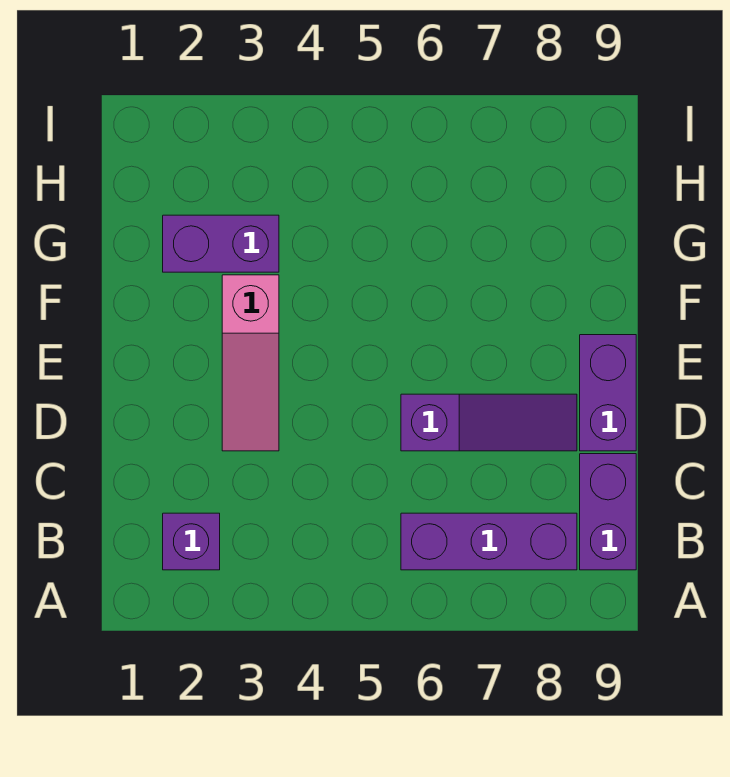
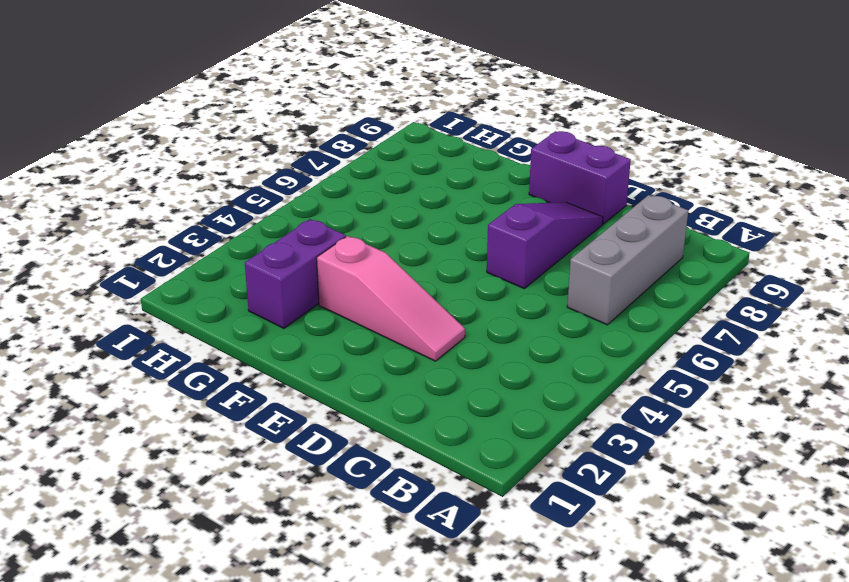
purple brick B2 level 1 -> none
purple brick B6:B8 level 1 -> grey brick B6:B8 level 1
purple brick B9:C9 level 1 -> none

